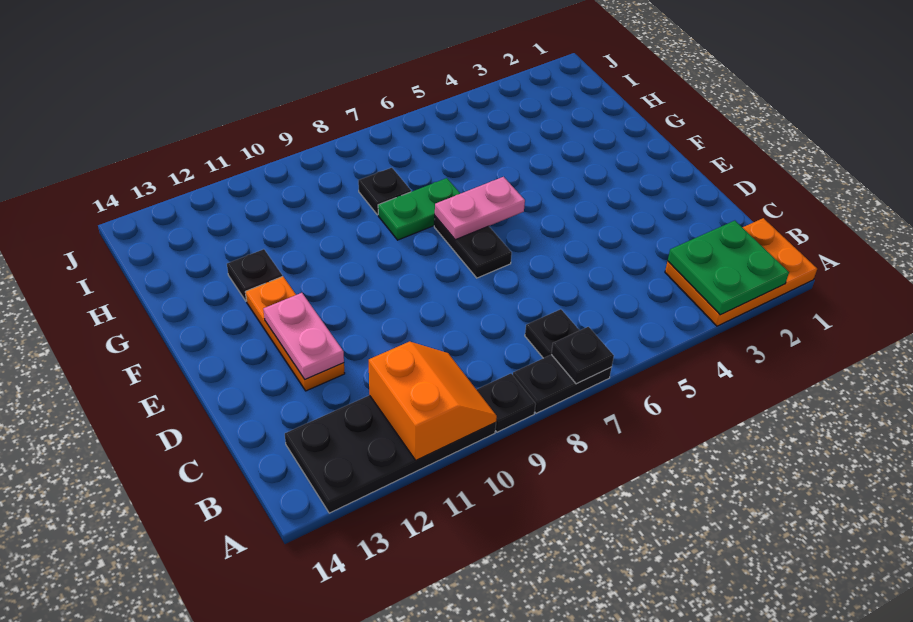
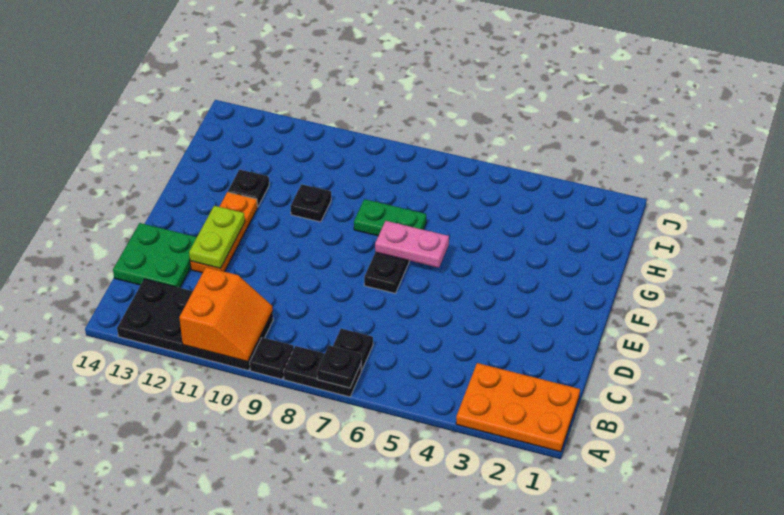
green plate A2:B3 level 2 -> green plate C13:D14 level 1
pink plate D12:E12 level 2 -> lime plate D12:E12 level 2
black plate H8 level 1 -> black plate G10 level 1

